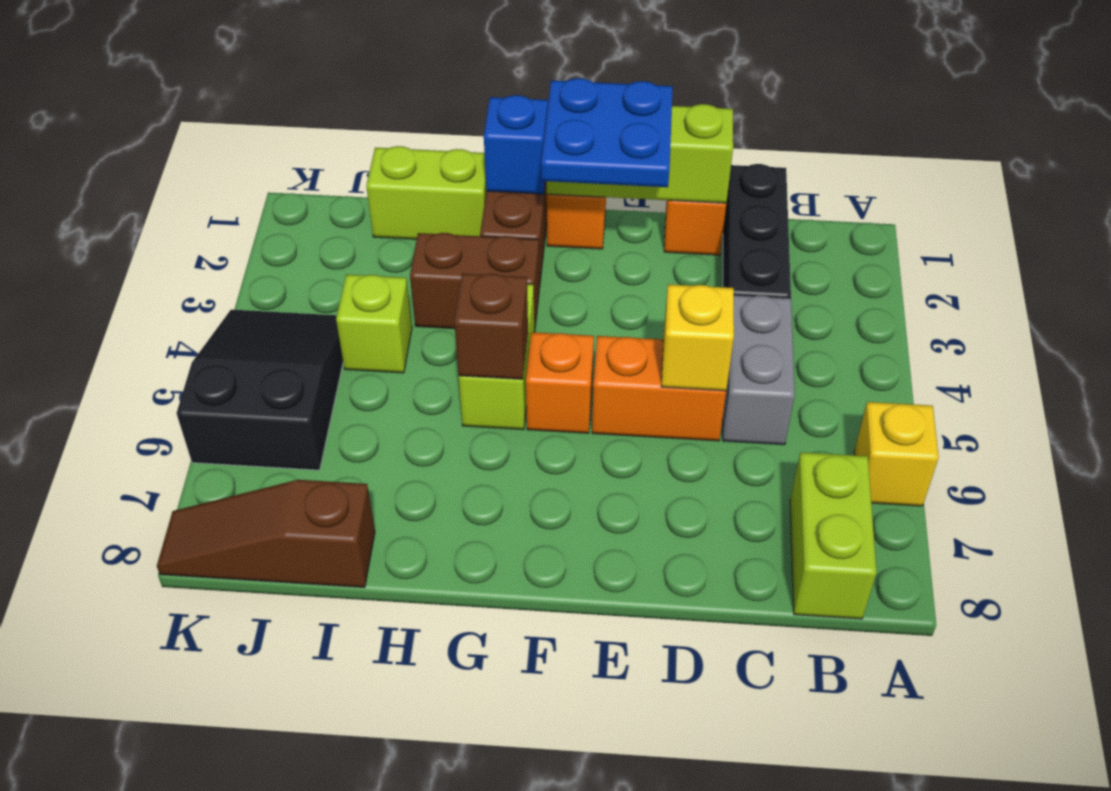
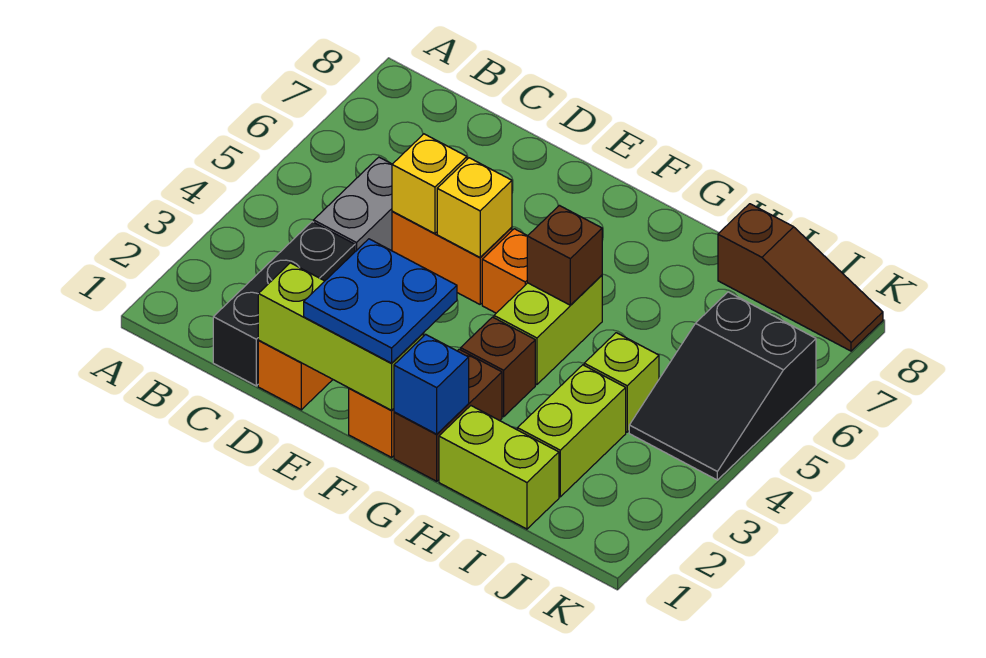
yellow brick A6 level 1 -> yellow brick E5 level 2
lime brick B7:B8 level 1 -> lime brick I2:I3 level 1
brown brick G3:H3 level 1 -> brown brick G3 level 1

